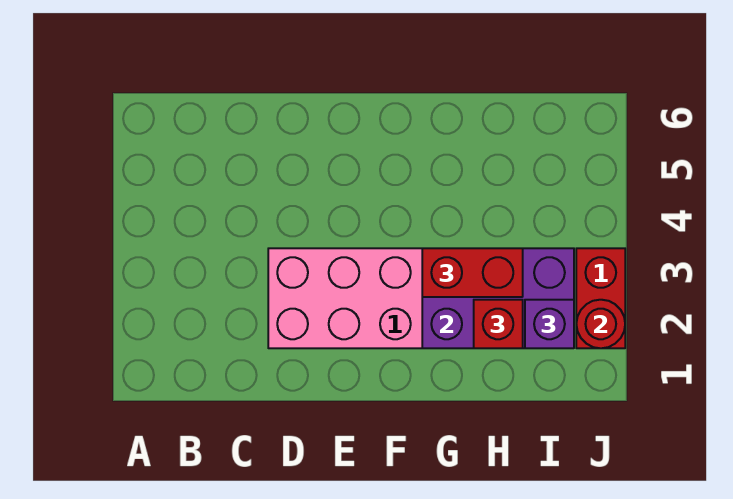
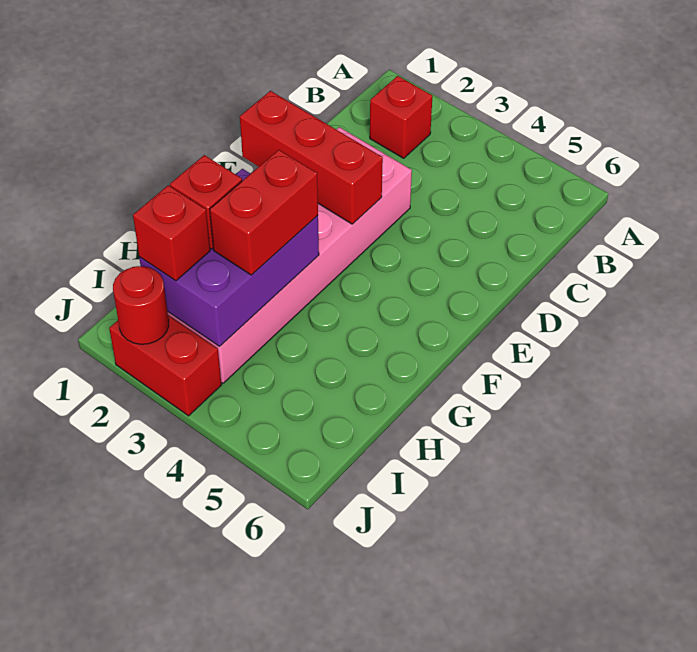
none -> red brick B2 level 1
none -> red brick E1:E3 level 2
purple brick I2 level 3 -> red brick I2 level 3

